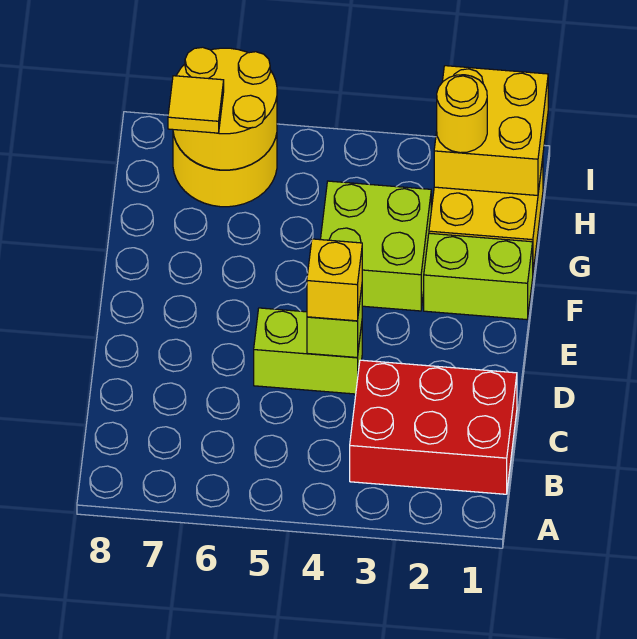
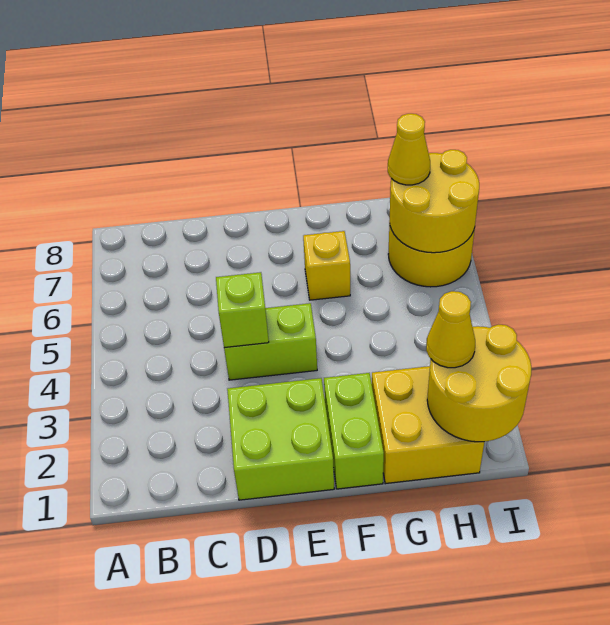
red brick B1:C3 level 1 -> none
lime brick D4:D5 level 1 -> lime brick D4:E4 level 1
yellow brick D4 level 3 -> yellow brick F6 level 1
lime brick F3:G4 level 1 -> lime brick D1:E2 level 1
yellow brick H1:I2 level 2 -> yellow round brick H1:I2 level 2
yellow round brick H2 level 3 -> yellow cone H2 level 3
yellow tile H7 level 3 -> yellow cone H7 level 3

